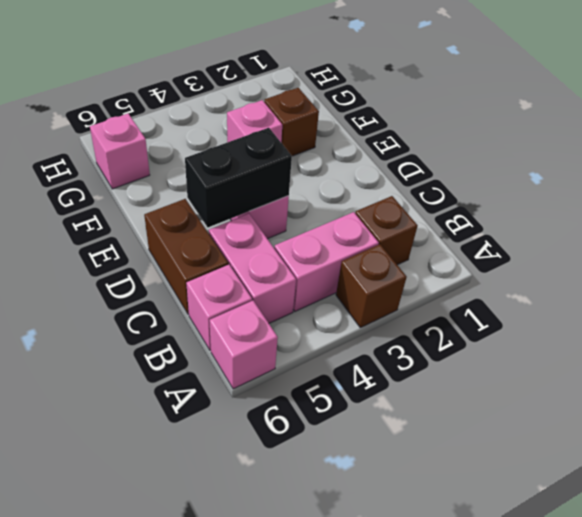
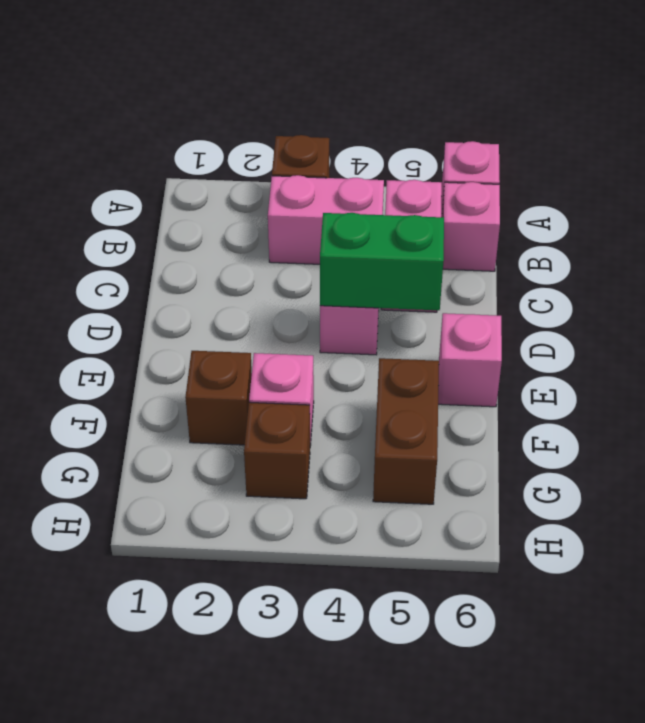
brown brick B2 level 1 -> brown brick G3 level 1
brown brick C6:D6 level 1 -> brown brick F5:G5 level 1
black brick D4:D5 level 2 -> green brick D4:D5 level 2
pink brick G6 level 1 -> pink brick E6 level 1

